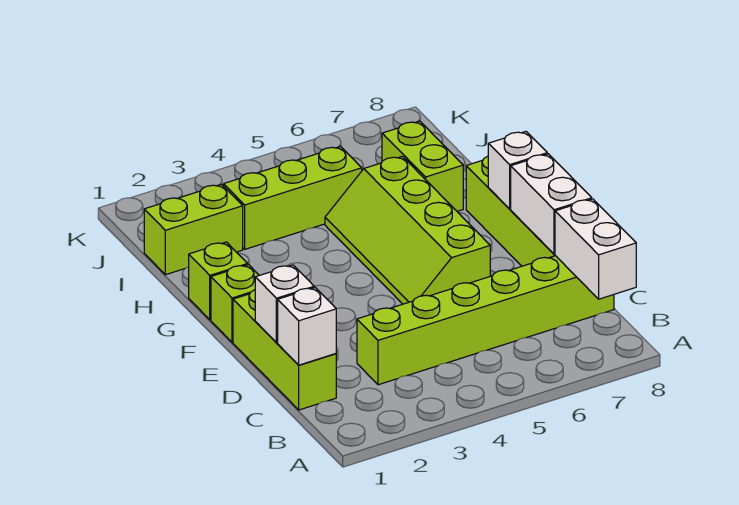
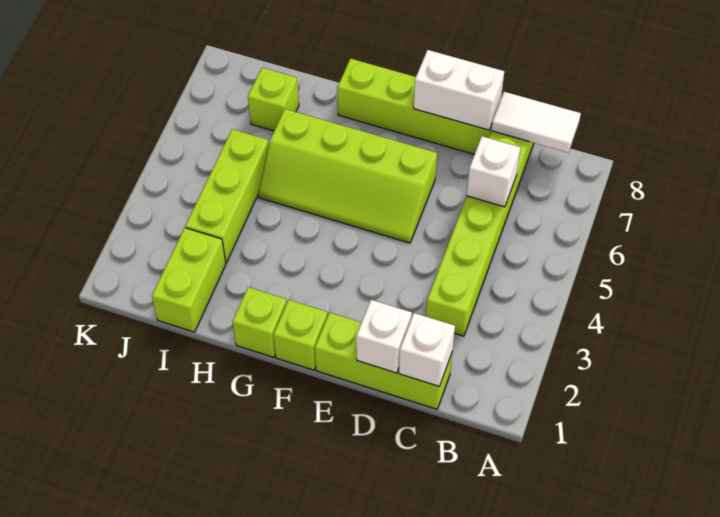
white brick B8:C8 level 2 -> white tile B8:C8 level 2
white brick F8 level 2 -> white brick C6 level 2
lime brick H7:I7 level 1 -> lime brick I7 level 1

